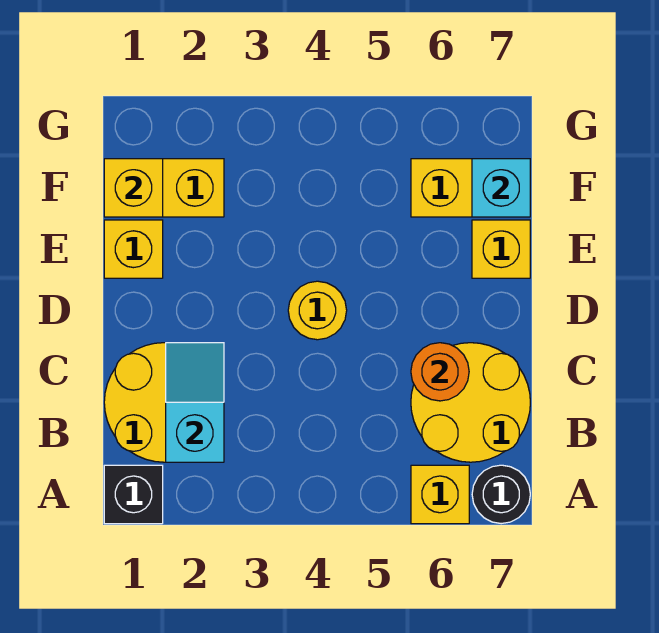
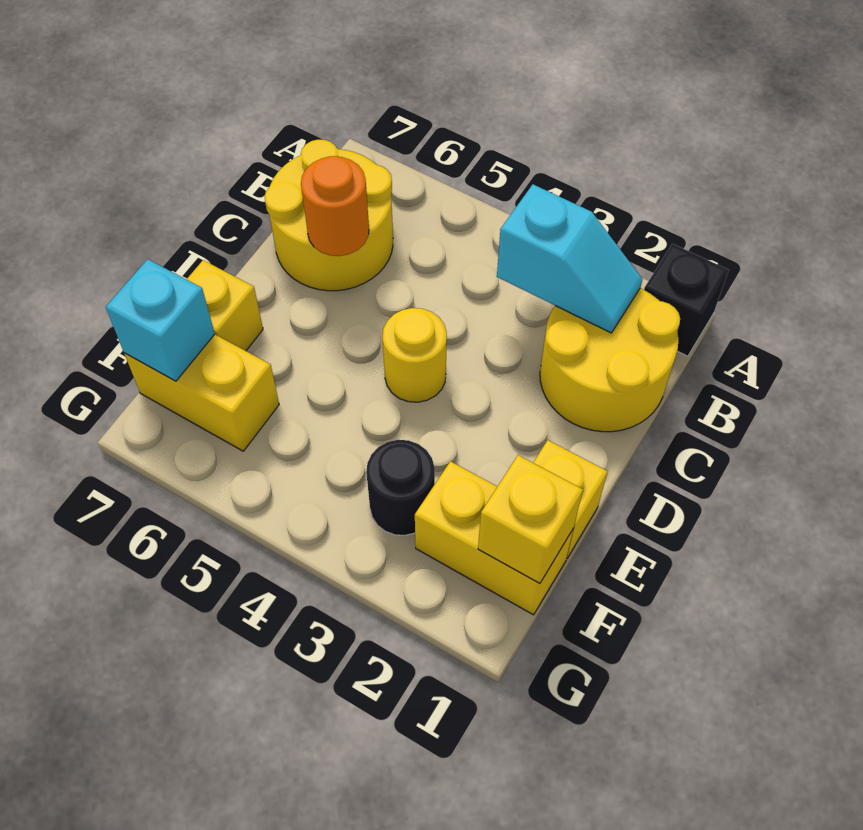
yellow brick A6 level 1 -> none
black round brick A7 level 1 -> black round brick F3 level 1
cyan slope B2:C2 level 2 top B -> cyan slope B2:B3 level 2 top 3

